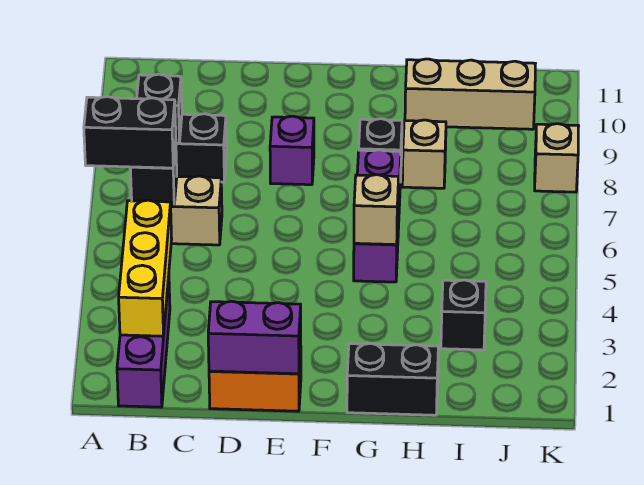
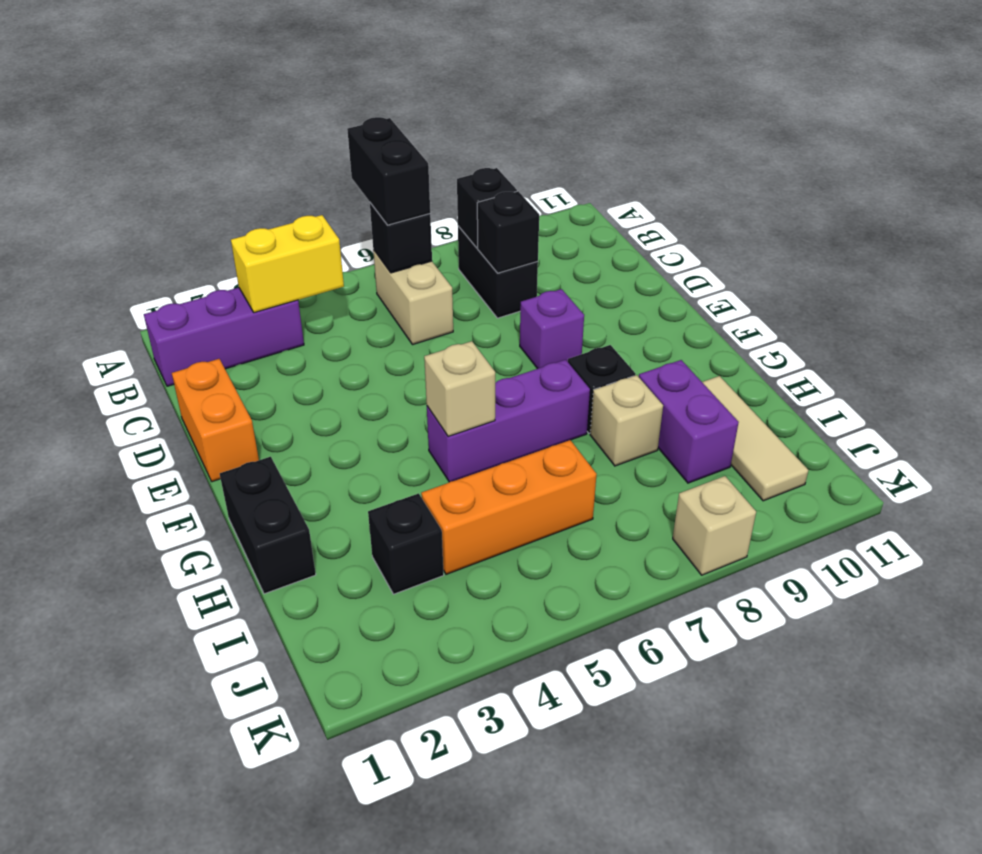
yellow brick B2:B4 level 2 -> yellow brick B3:B4 level 2
none -> black brick C8 level 2
purple brick D1:E1 level 2 -> purple brick H9:I9 level 1
tan brick H10:J10 level 1 -> tan tile H10:J10 level 1
none -> orange brick I4:I6 level 1

